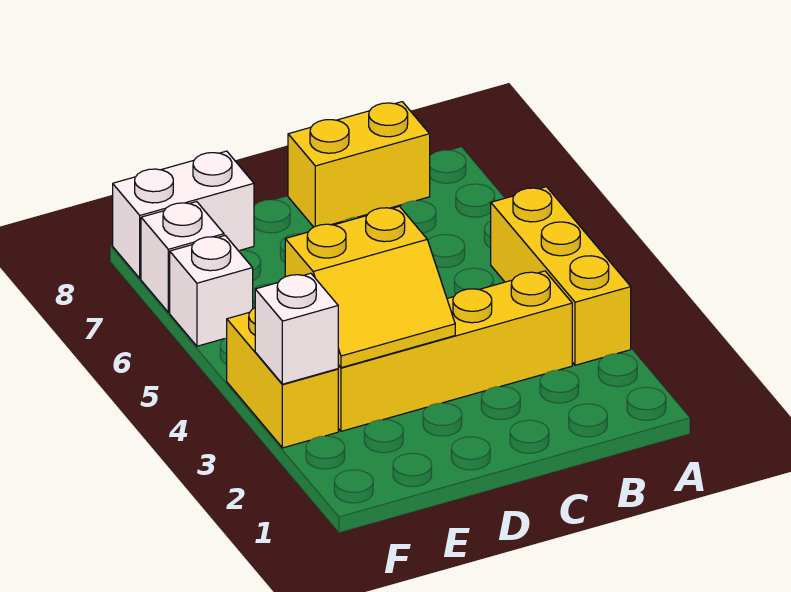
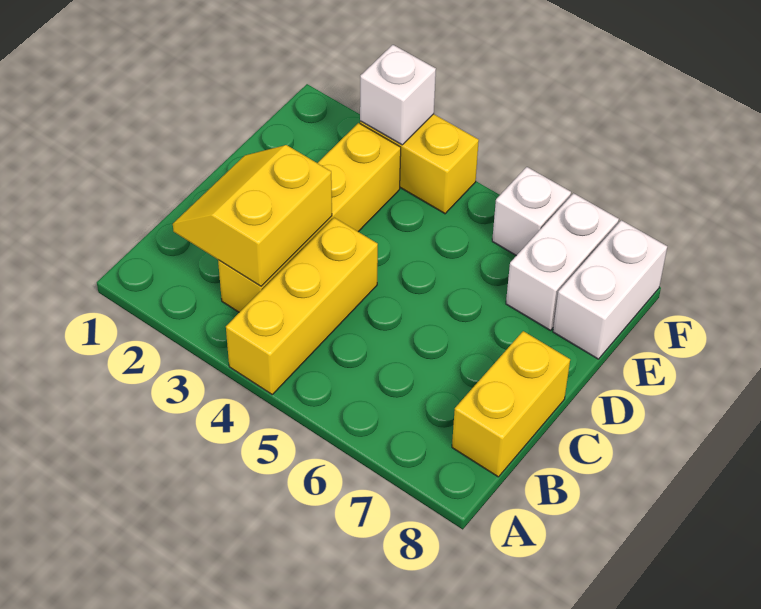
yellow brick A3:A5 level 1 -> yellow brick A4:C4 level 1
yellow slope D3:E4 level 2 top 4 -> yellow slope B2:C3 level 2 top 3
white brick F7 level 1 -> white brick E7:F7 level 1

